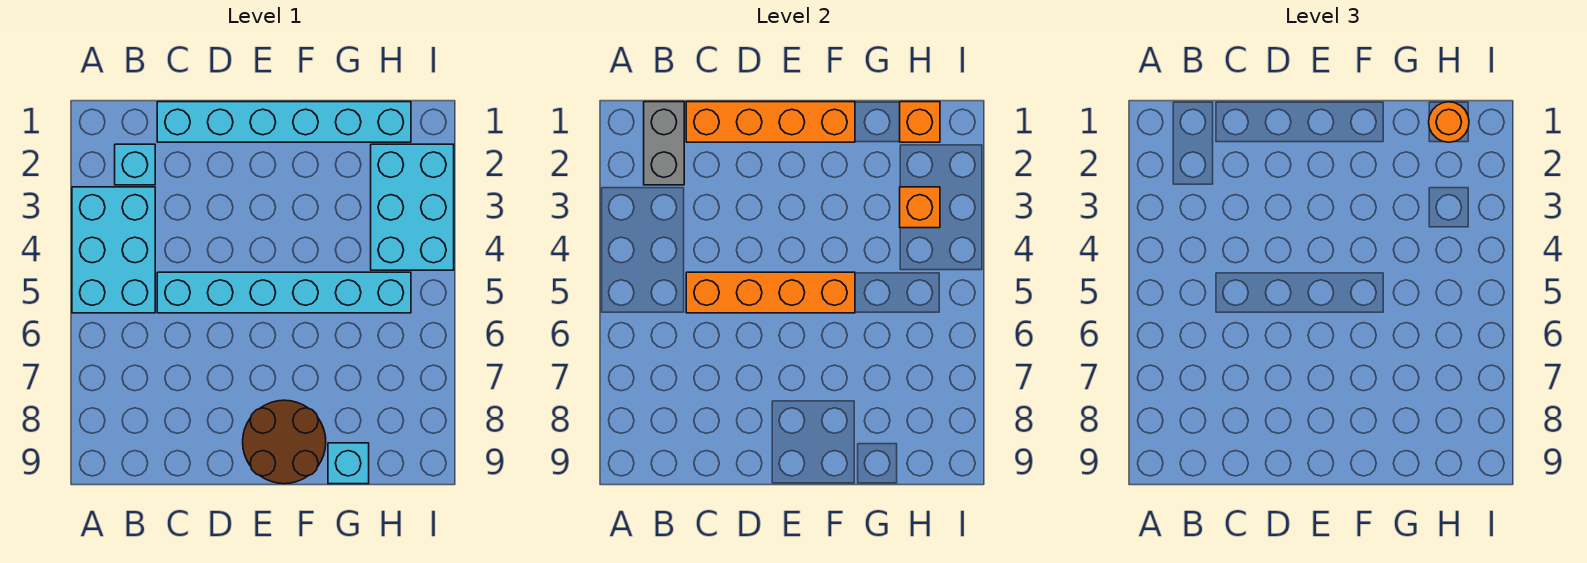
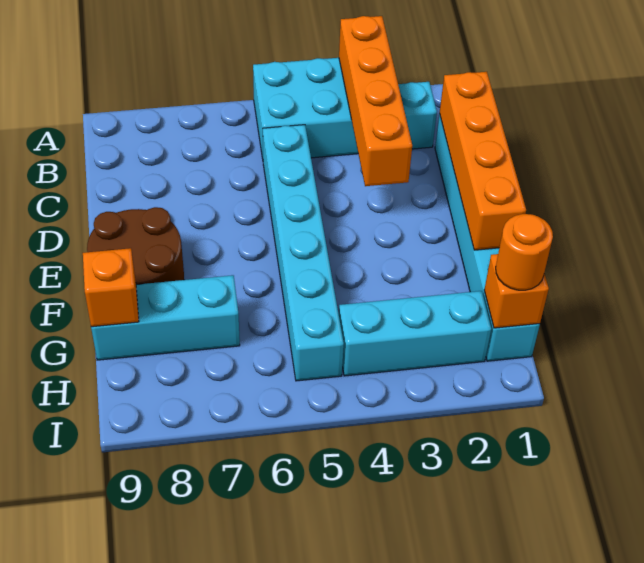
grey brick B1:B2 level 2 -> none
orange brick C5:F5 level 2 -> orange brick A3:D3 level 2
cyan brick G9 level 1 -> cyan brick G7:G9 level 1
cyan brick H2:I4 level 1 -> cyan brick H2:H4 level 1
orange brick H3 level 2 -> orange brick G9 level 2

